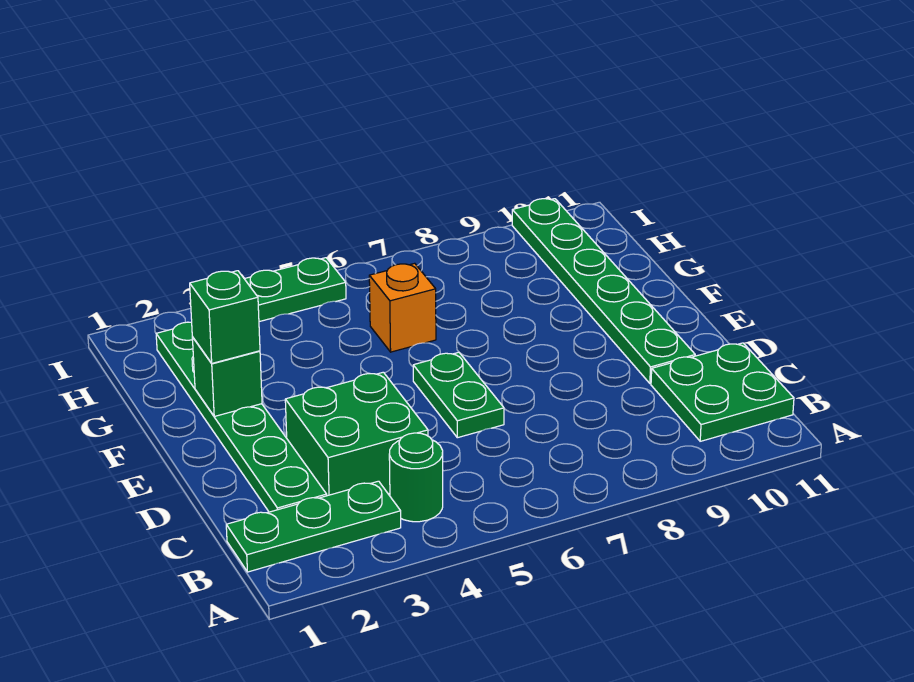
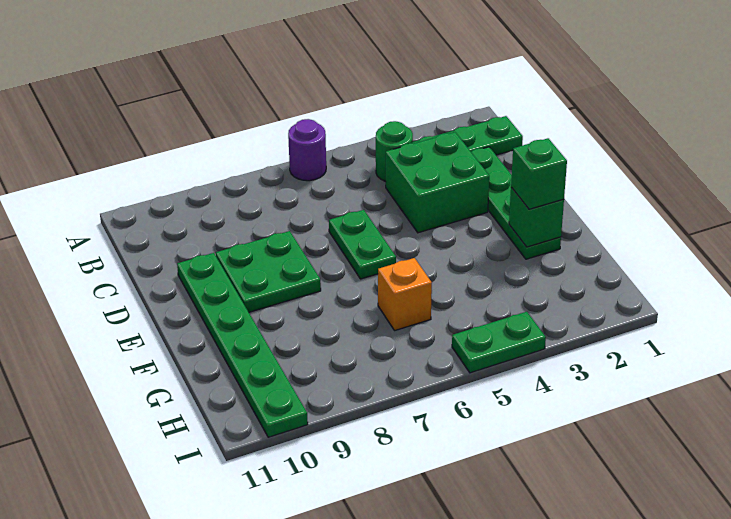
none -> purple round brick A6 level 1
green plate B10:C11 level 1 -> green plate D8:E9 level 1
green plate C2:H2 level 1 -> green plate C2:F2 level 1

